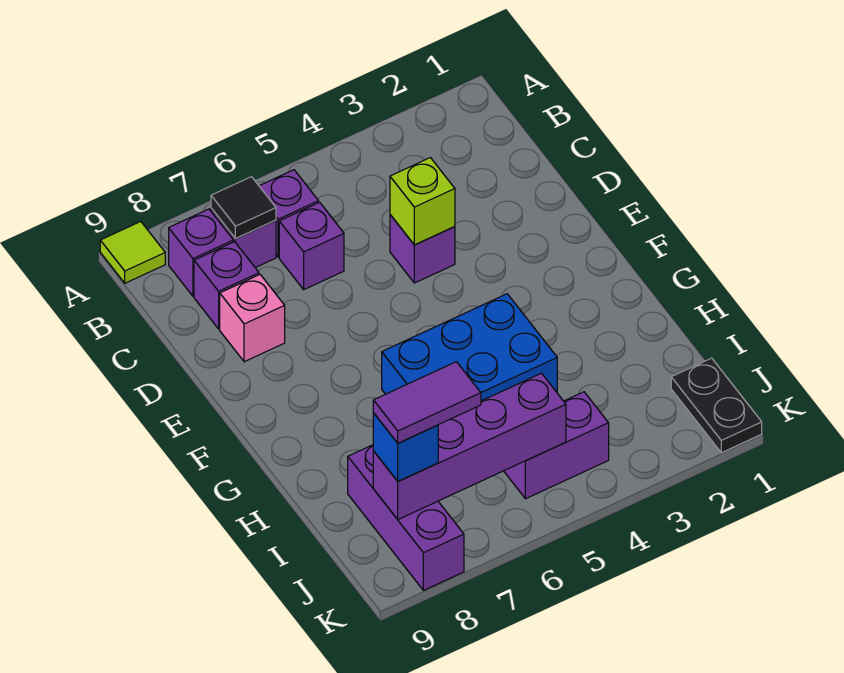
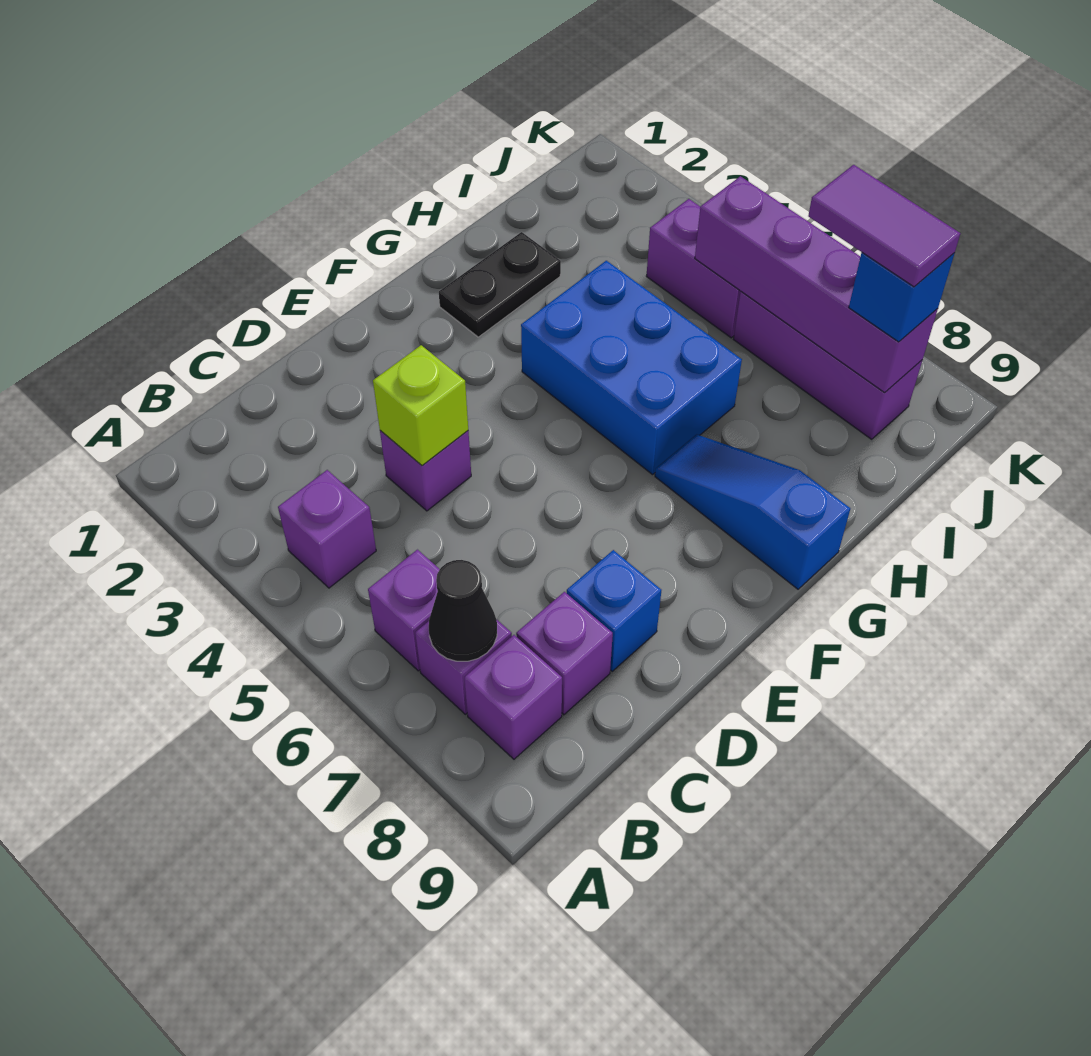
lime tile A9 level 1 -> none
black tile B7 level 2 -> black cone B7 level 2
purple brick C6 level 1 -> purple brick B4 level 1
pink brick D8 level 1 -> blue brick D8 level 1
none -> blue slope G7:G9 level 1 top 9
purple brick I8:K8 level 1 -> purple brick J6:J8 level 1
black plate J1:K1 level 1 -> black plate G2:H2 level 1

